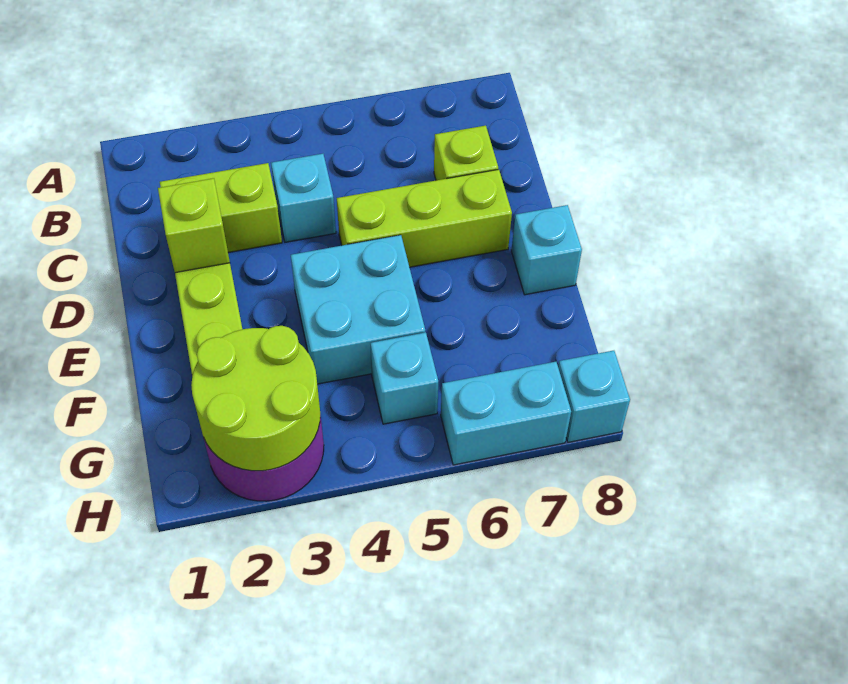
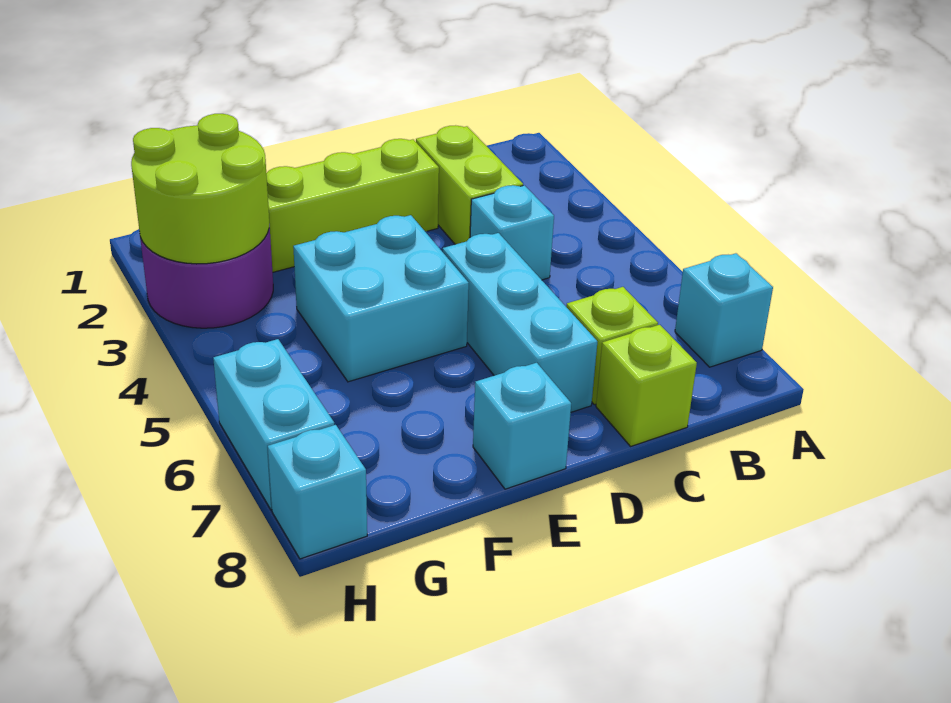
lime brick D2 level 2 -> lime brick C8 level 1
lime brick D5:D7 level 1 -> cyan brick D5:D7 level 1
cyan brick G5 level 1 -> cyan brick A7 level 1

